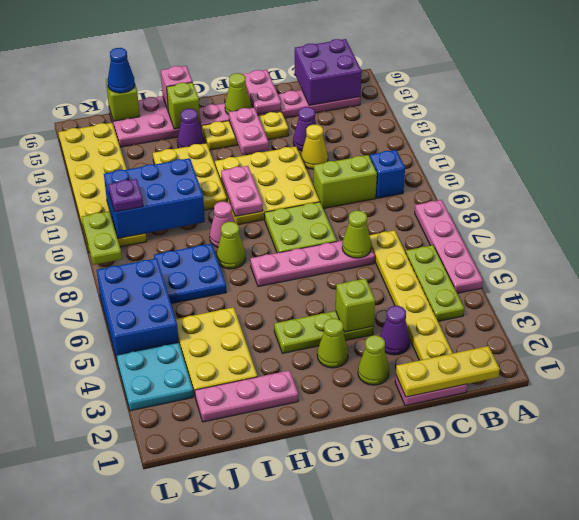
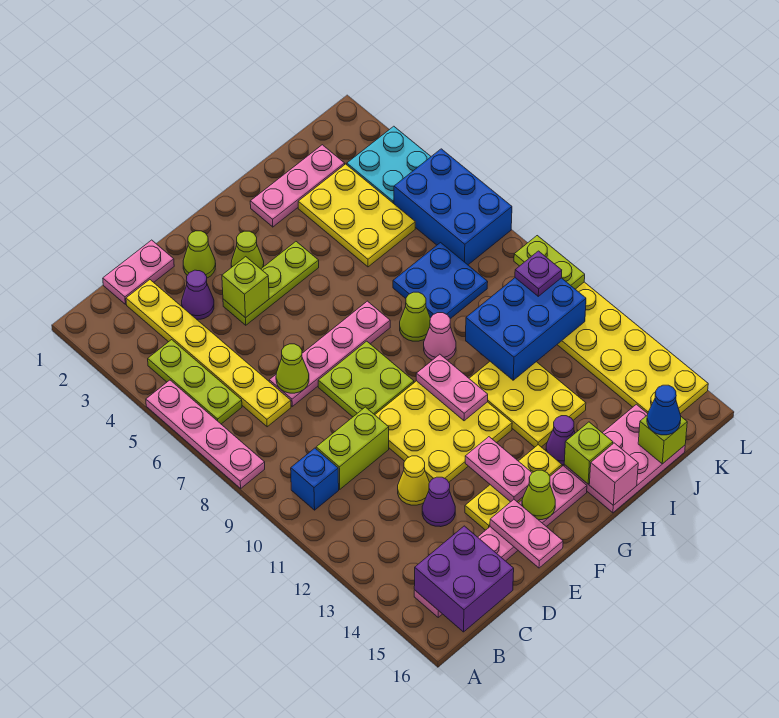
yellow plate B1:D1 level 2 -> none

